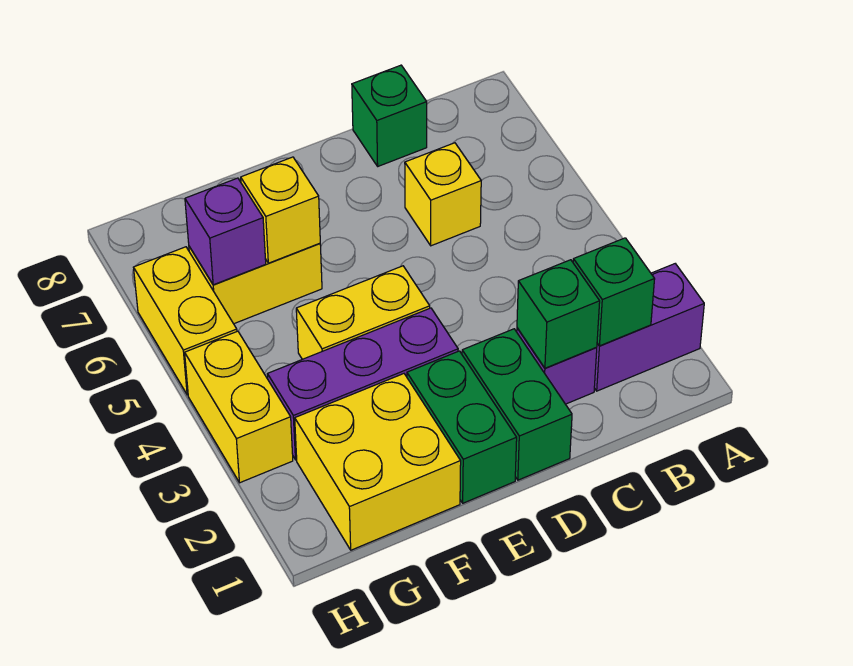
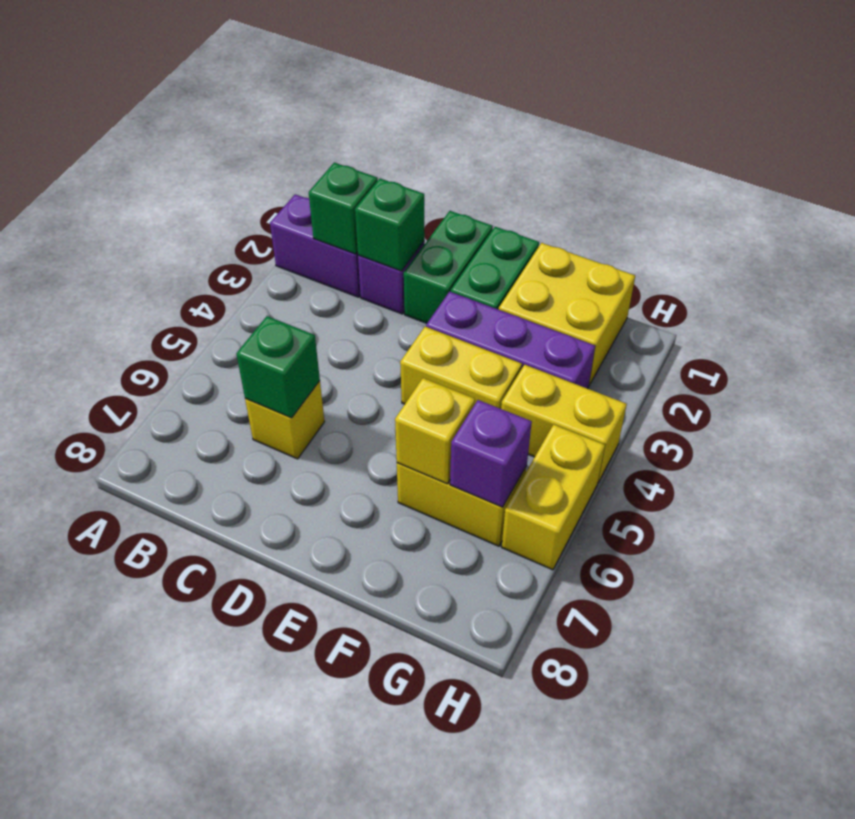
green brick C8 level 1 -> green brick C6 level 2
yellow brick H3:H4 level 1 -> yellow brick G4:H4 level 1

